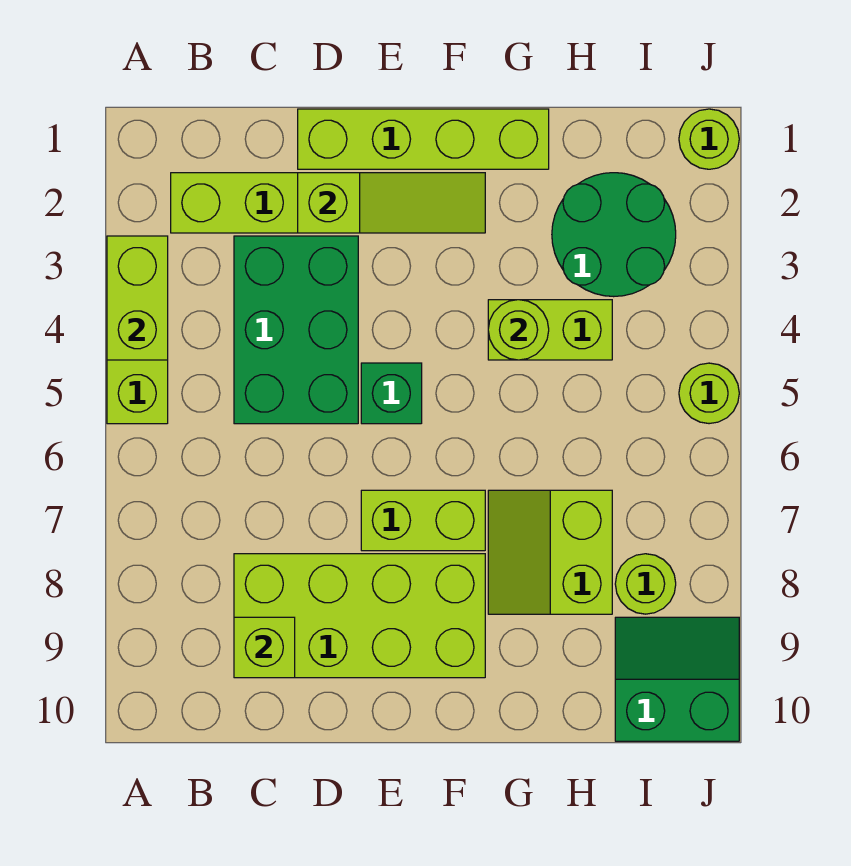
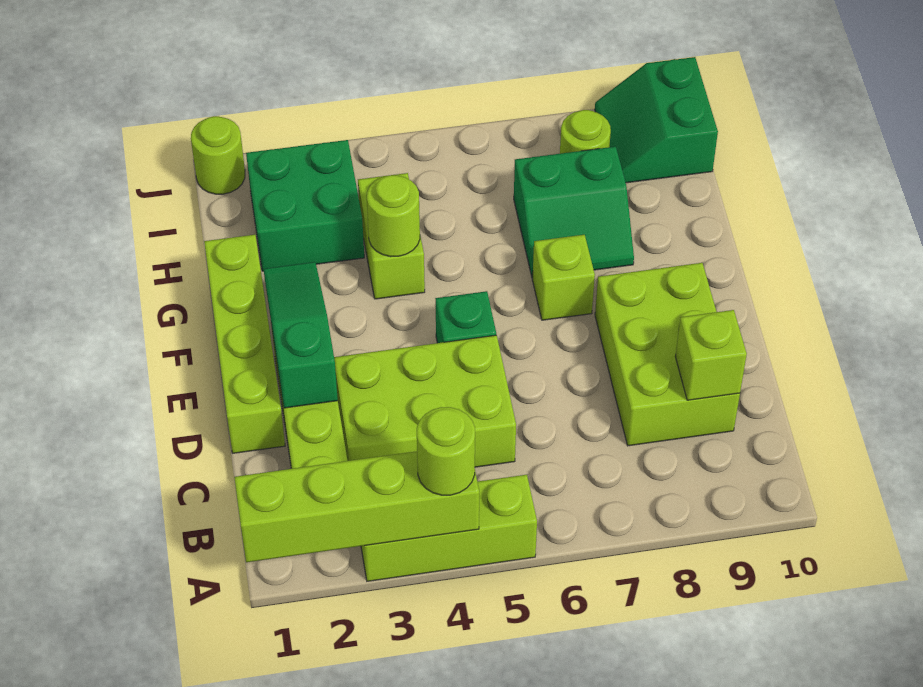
lime brick A3:A4 level 2 -> lime brick A1:A4 level 2
green brick C3:D5 level 1 -> lime brick C3:D5 level 1
lime brick C8:F9 level 1 -> lime brick C8:E9 level 1
lime slope D2:F2 level 2 top D -> green slope D2:F2 level 2 top D
lime brick E7:F7 level 1 -> lime brick F7 level 1
lime slope G7:H8 level 1 top H -> green slope G7:H8 level 1 top H
green round brick H2:I3 level 1 -> green brick H2:I3 level 1
lime round brick J5 level 1 -> lime round brick A4 level 3

